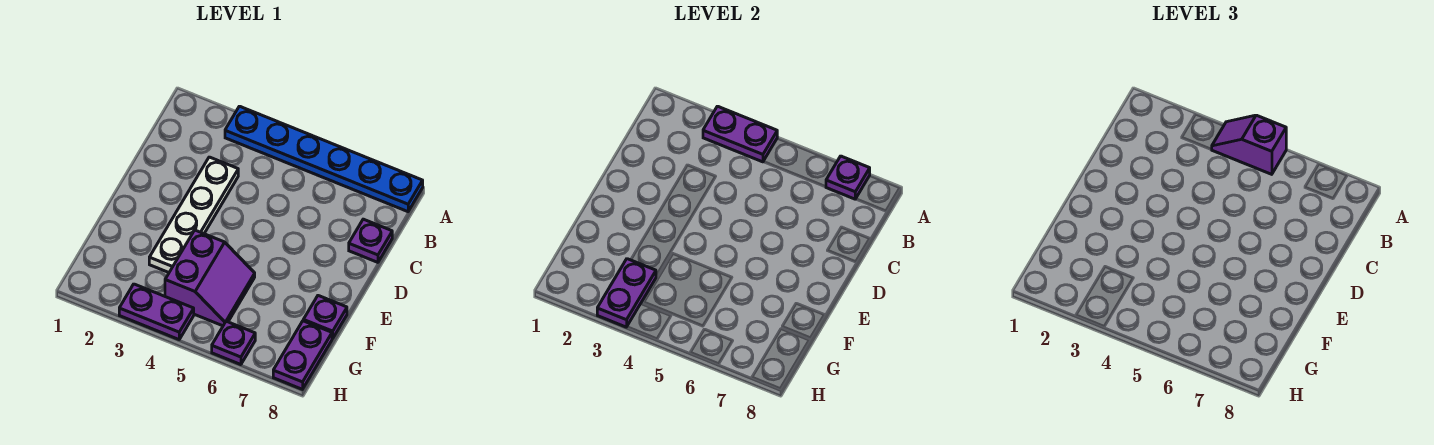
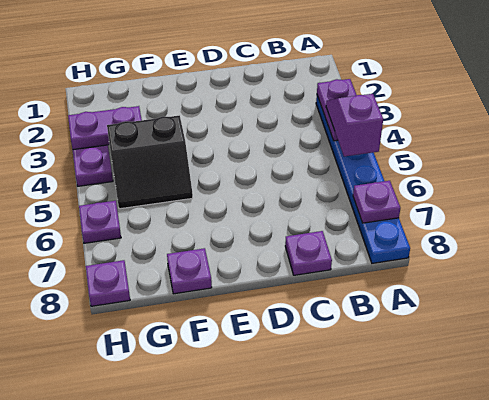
white plate C3:F3 level 1 -> none
purple slope F4:G5 level 1 top 4 -> black slope F4:G5 level 1 top 4
purple plate G8:H8 level 1 -> purple plate H8 level 1

